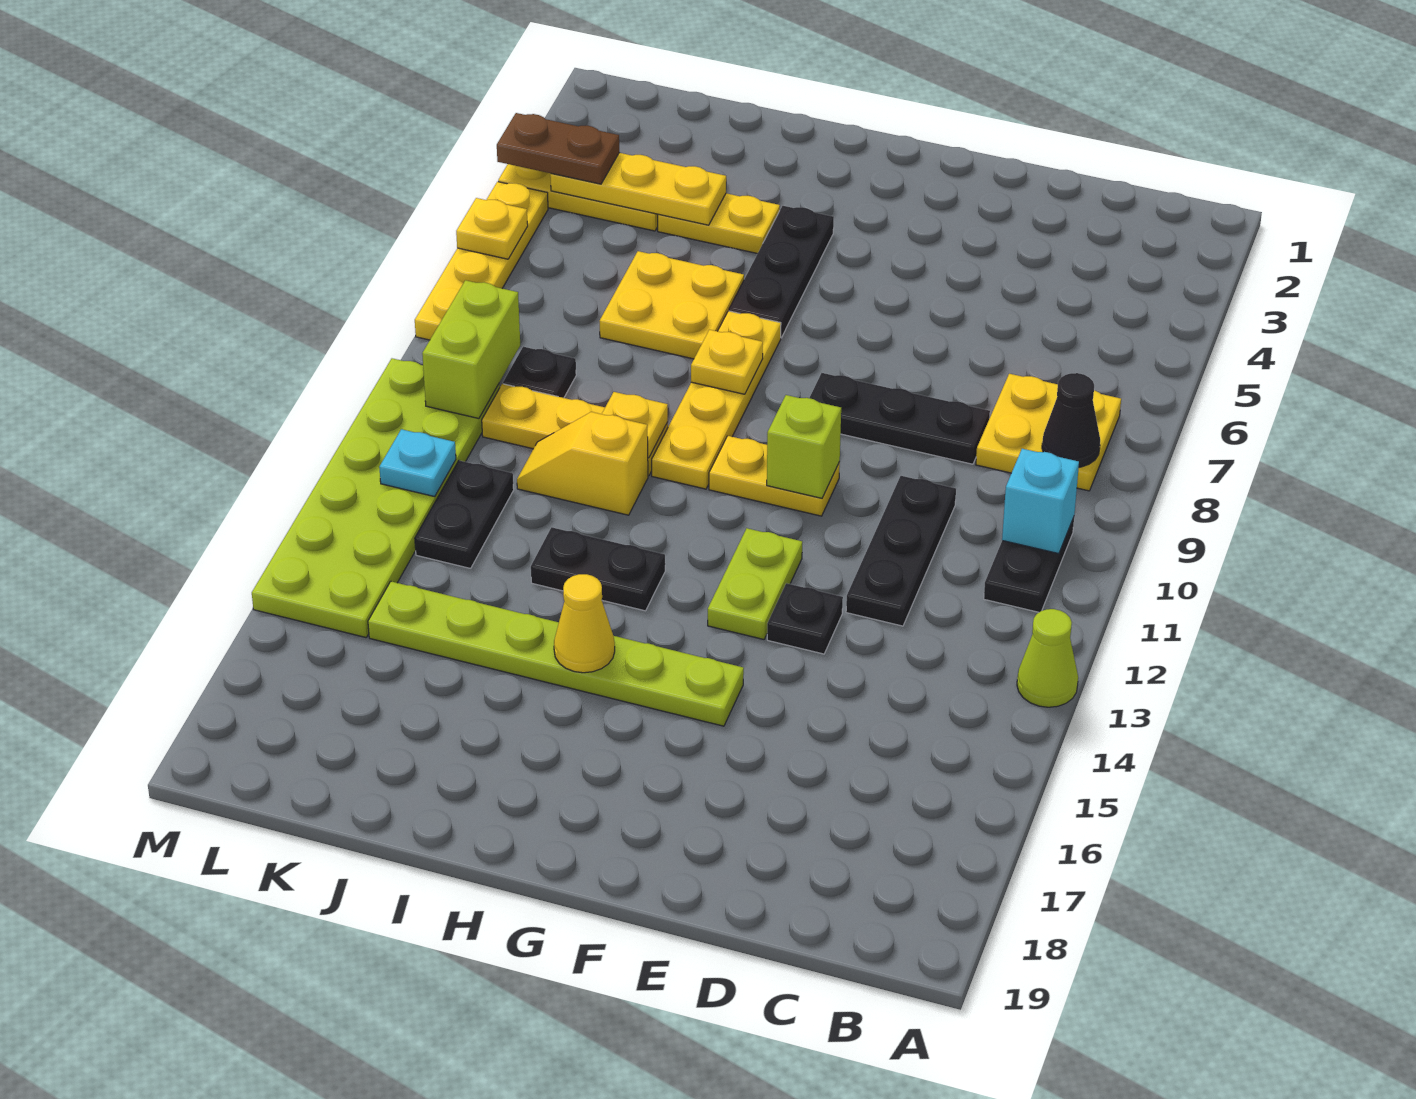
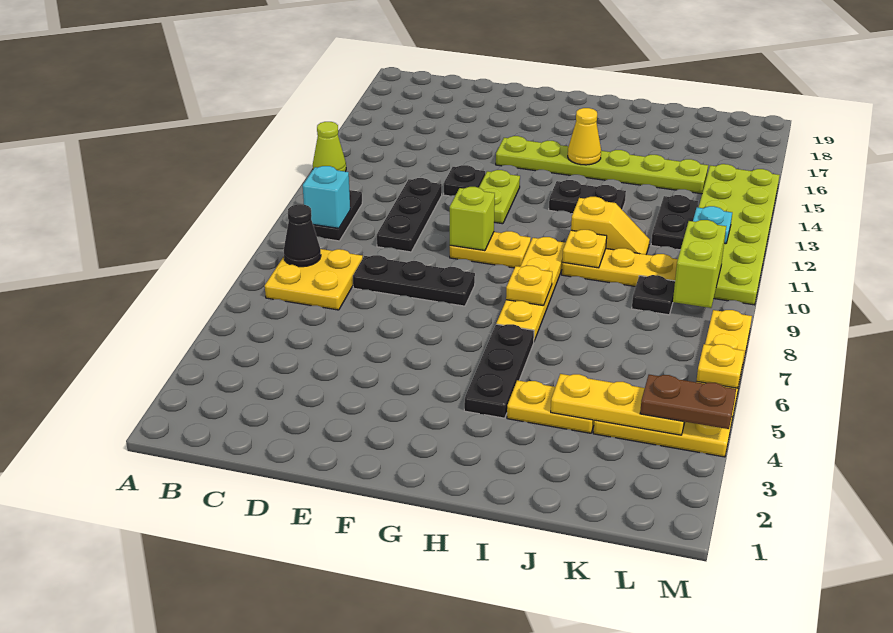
yellow plate I6:J7 level 1 -> none

